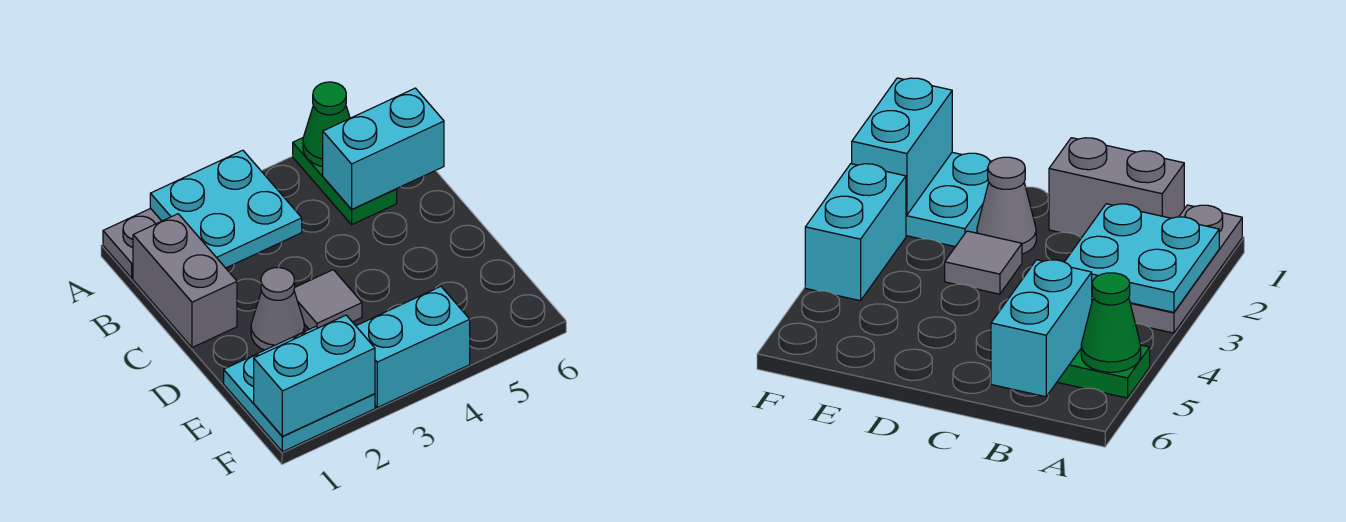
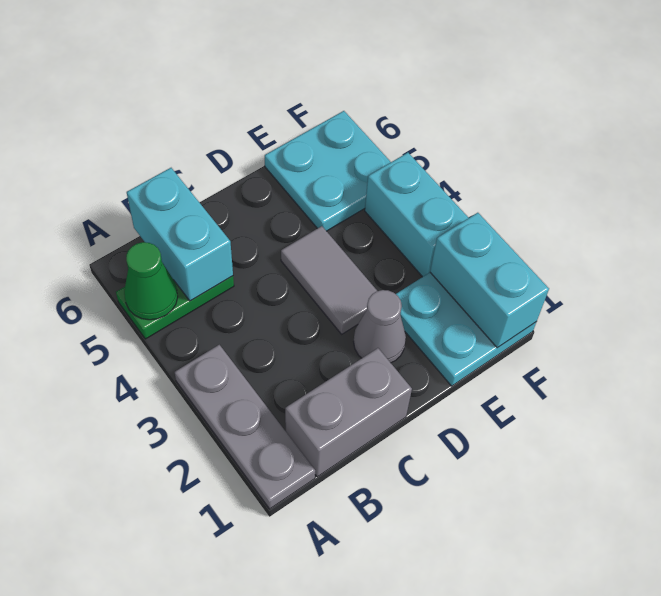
cyan plate A2:B3 level 2 -> cyan plate E5:F6 level 1
grey tile D3 level 1 -> grey tile D3:D4 level 1

